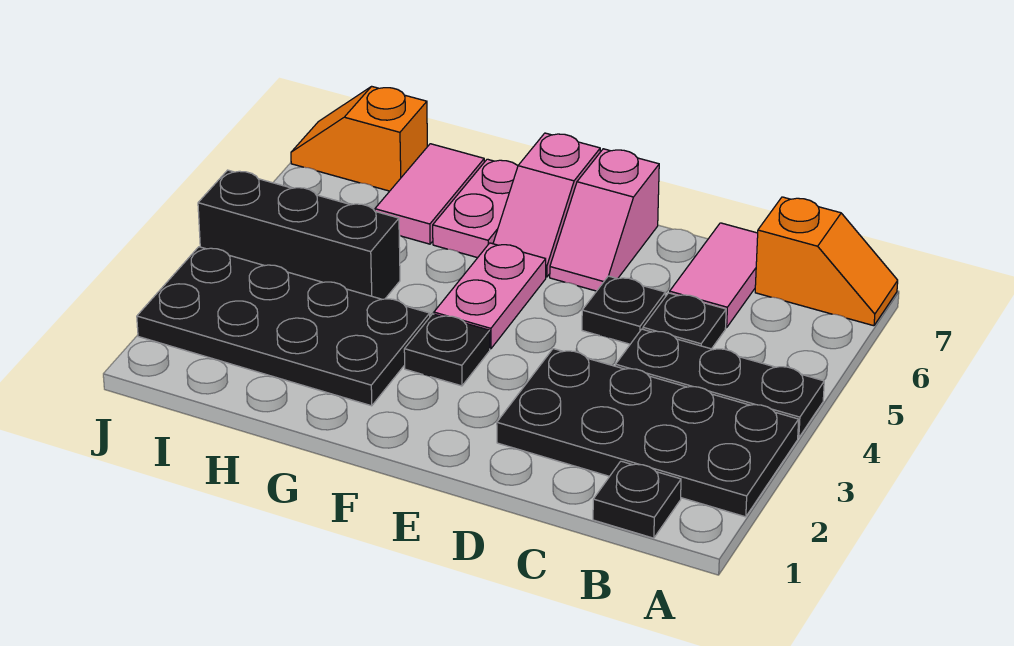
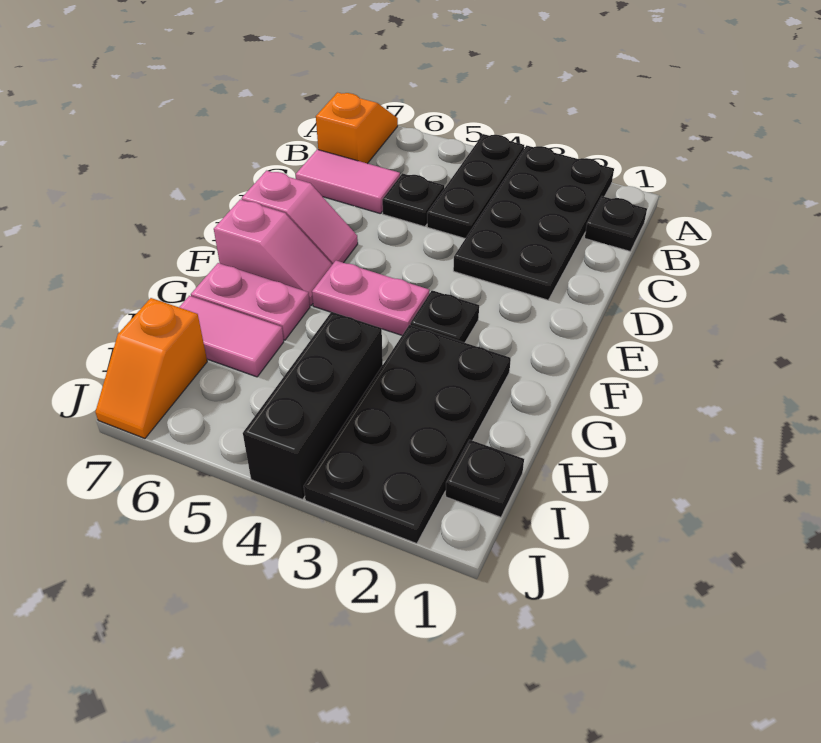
black plate D5 level 1 -> black plate I1 level 1

